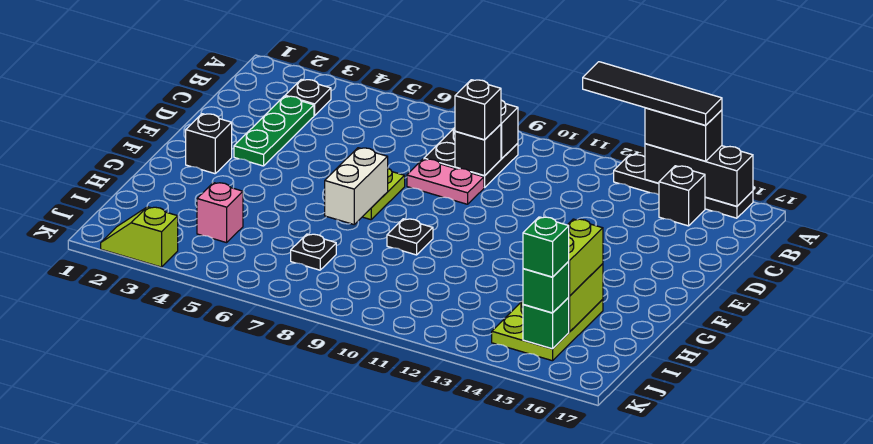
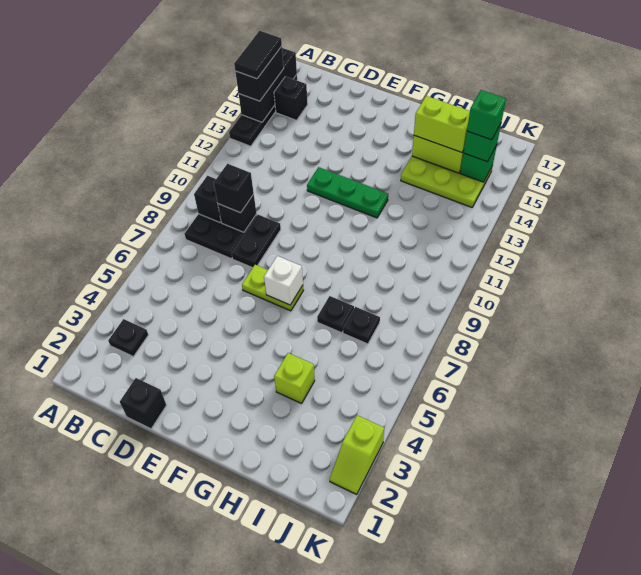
black tile A12:A15 level 4 -> black tile A14:A15 level 4
green plate C3:E3 level 1 -> green plate E12:G12 level 1
pink plate D8:D9 level 1 -> black plate D8:D9 level 1
black brick F2 level 1 -> black brick D1 level 1
white brick F7:G7 level 2 -> white brick F7 level 2
black plate G9 level 1 -> black plate H7 level 1
none -> lime brick H4 level 1
pink brick I4 level 1 -> none

